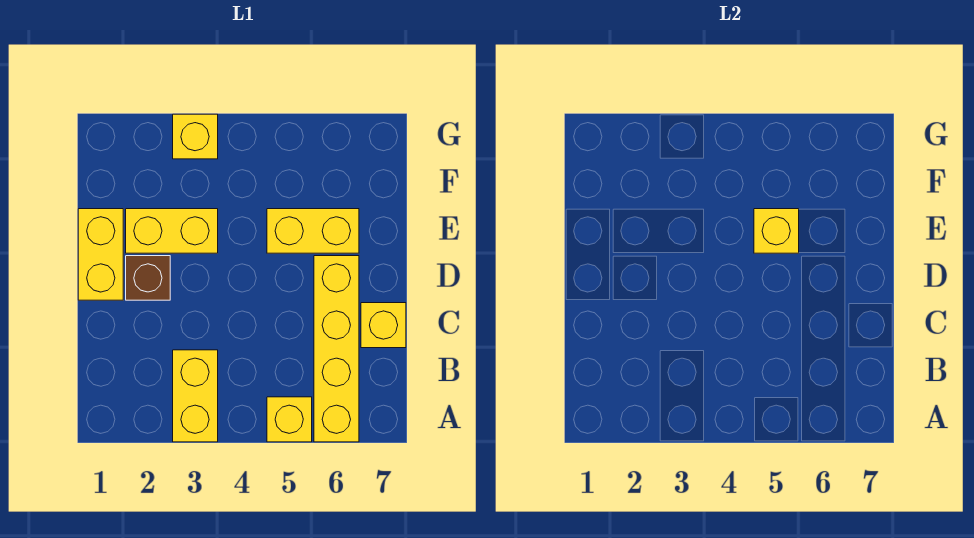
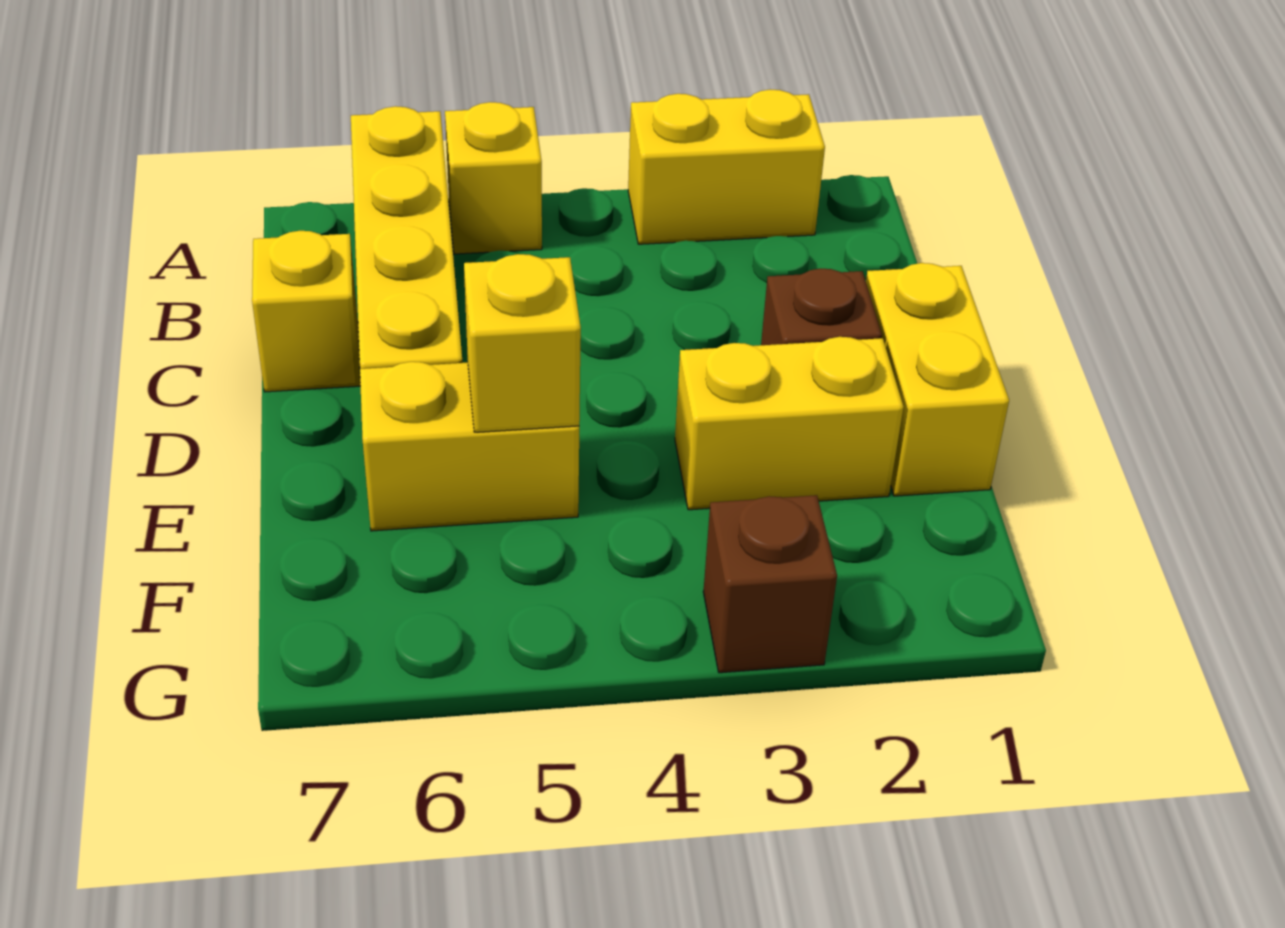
yellow brick A3:B3 level 1 -> yellow brick A2:A3 level 1
yellow brick G3 level 1 -> brown brick G3 level 1

